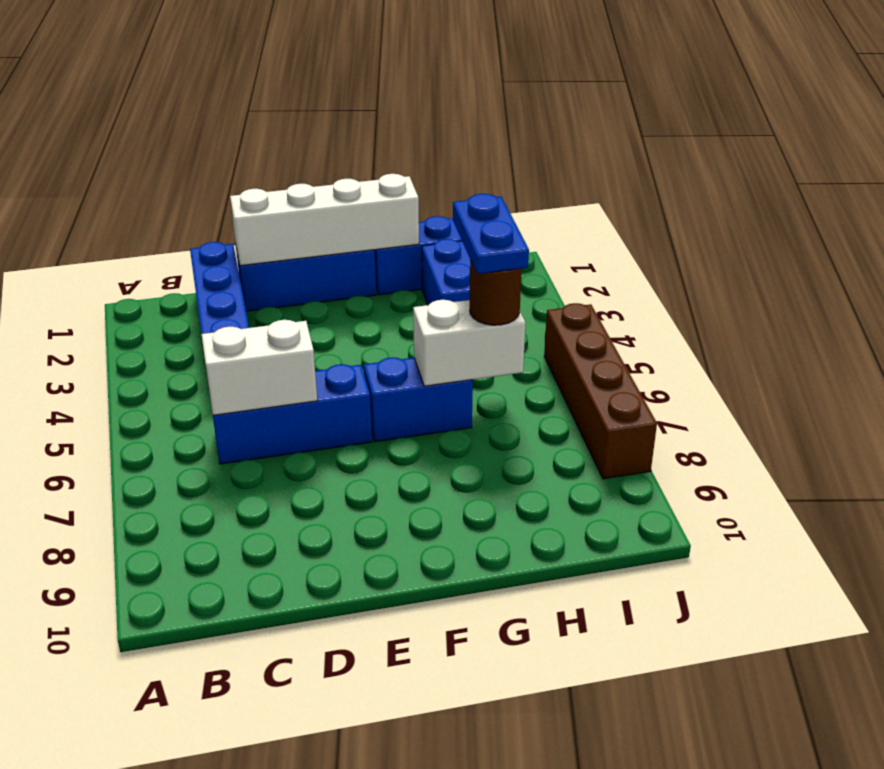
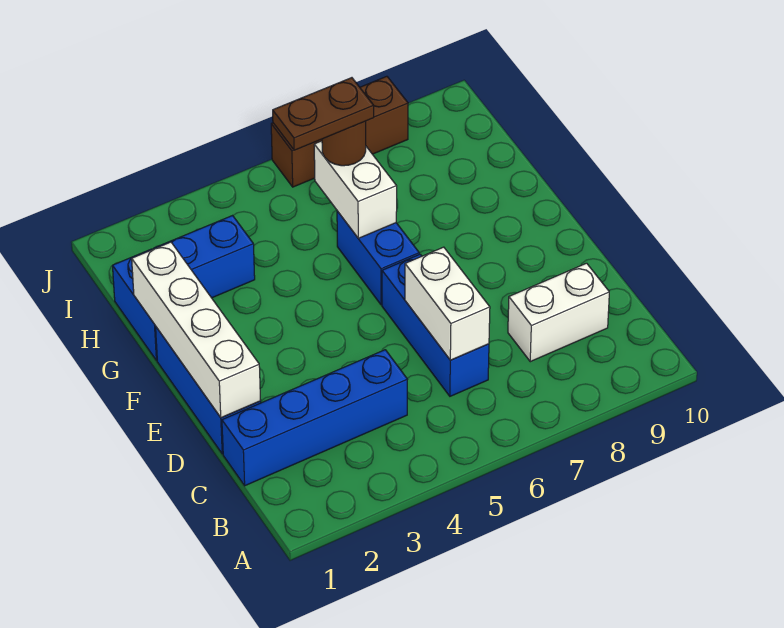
none -> white brick C8:C9 level 1
blue plate H5:H6 level 4 -> brown plate H5:H6 level 4
brown brick J5:J8 level 1 -> brown brick J6:J8 level 1

